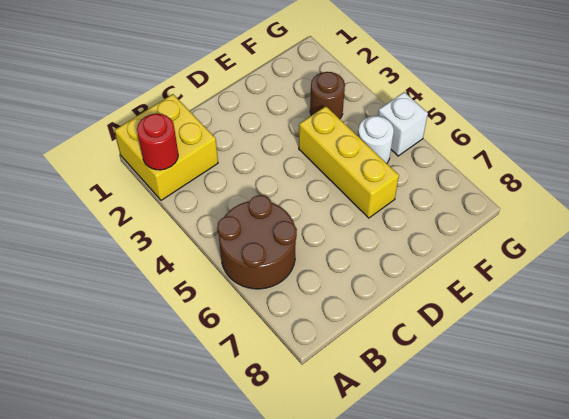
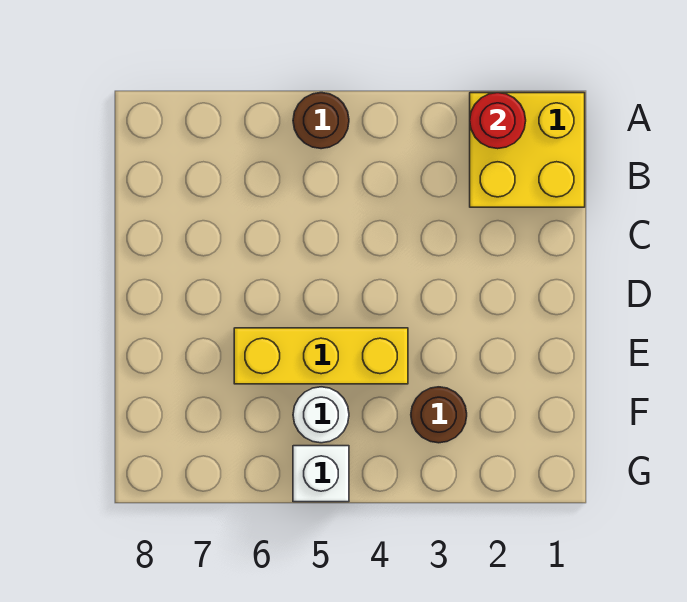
brown round brick A5:B6 level 1 -> brown round brick A5 level 1

